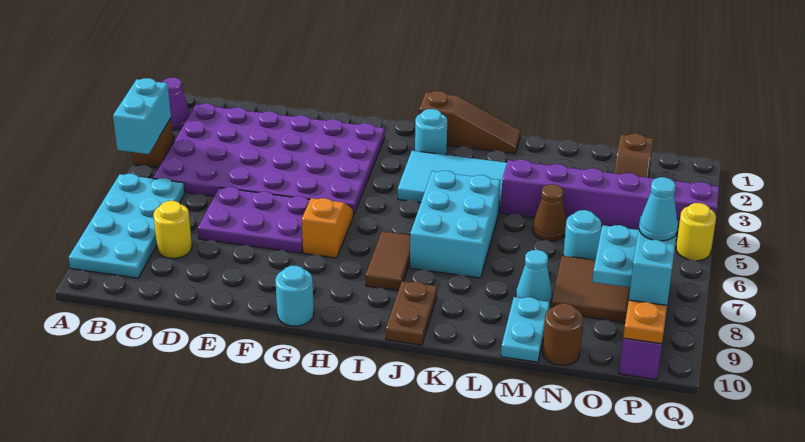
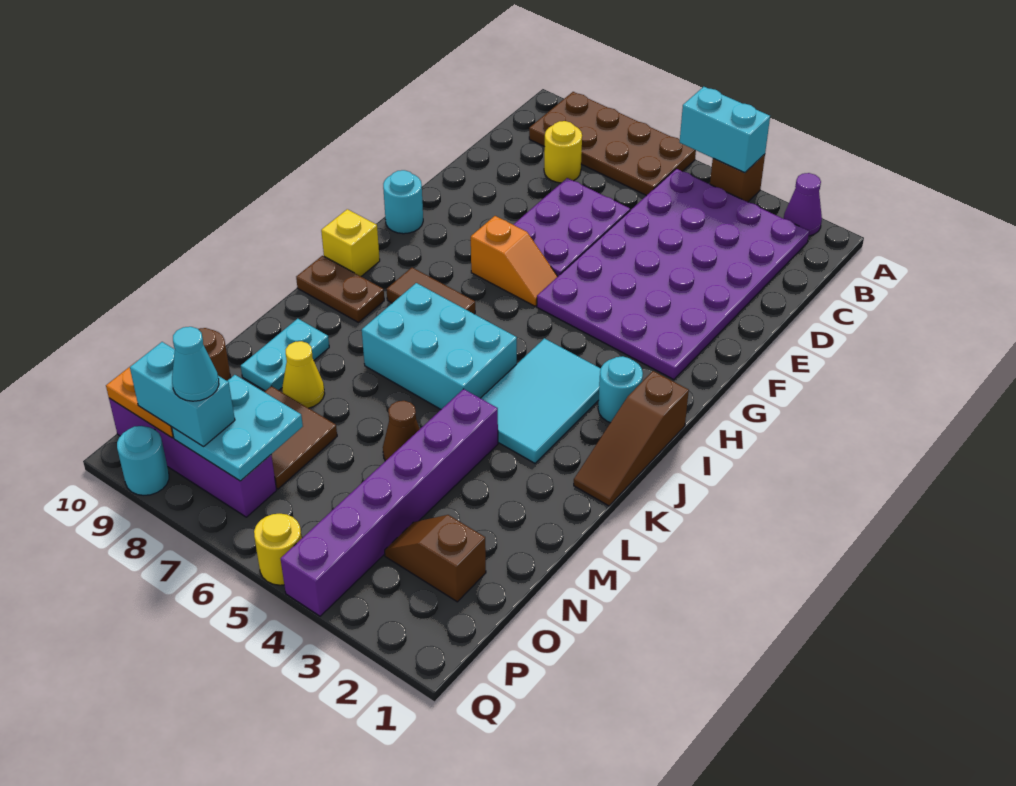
cyan plate A6:B9 level 1 -> brown plate A6:B9 level 1
none -> yellow brick I10 level 1
cyan cone M8 level 1 -> yellow cone M8 level 1
cyan plate M9:M10 level 1 -> cyan plate L9:M9 level 1
cyan round brick N6 level 1 -> cyan round brick Q9 level 1

